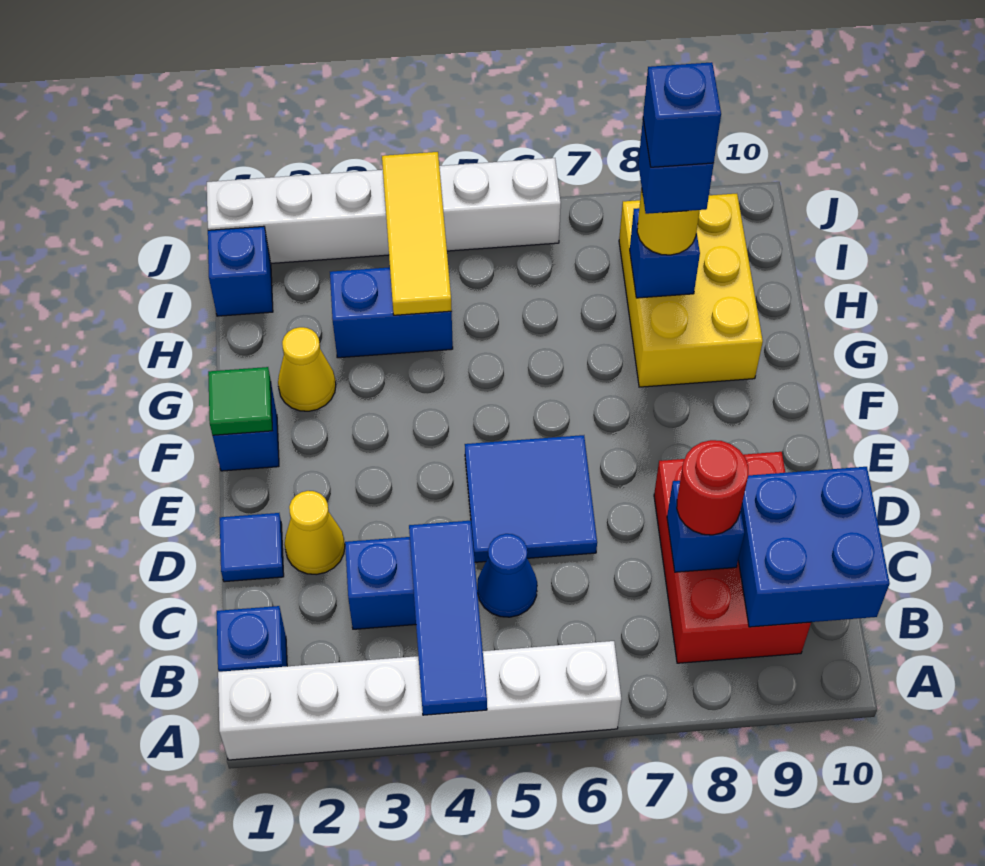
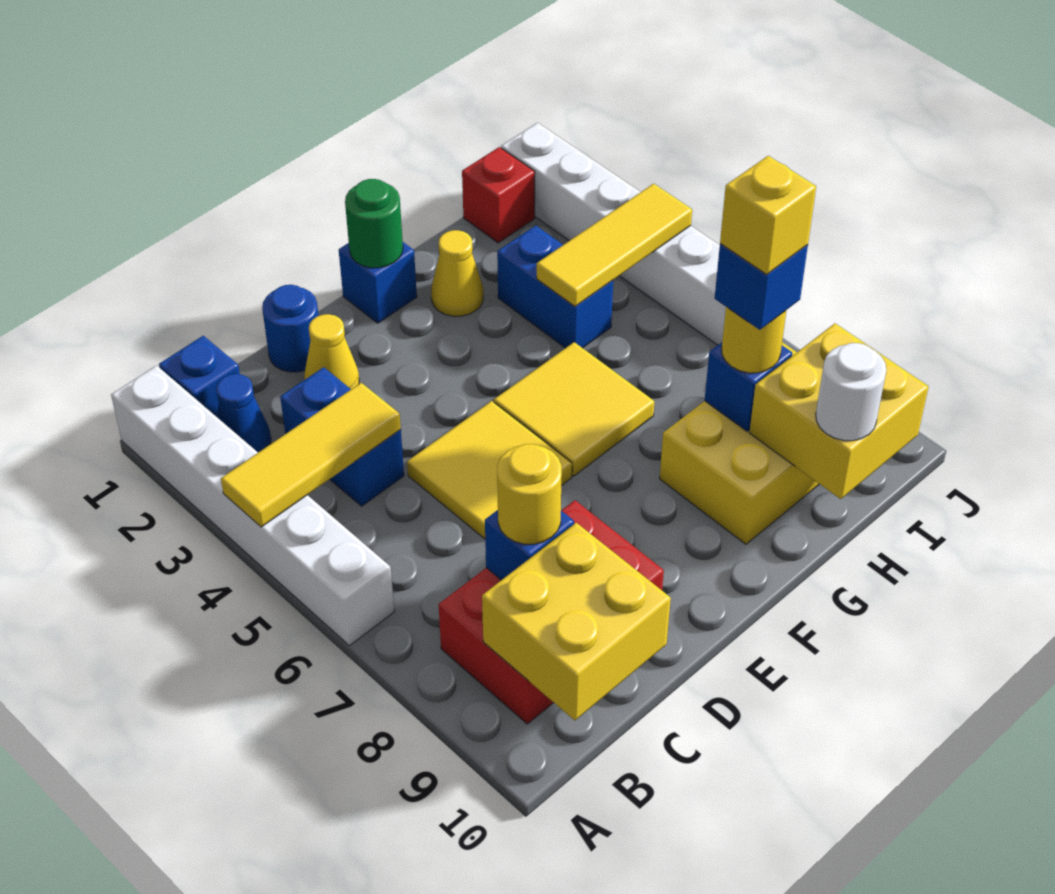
blue tile A4:C4 level 2 -> yellow tile A4:C4 level 2
blue brick B9:C10 level 2 -> yellow brick B9:C10 level 2
blue cone C5 level 1 -> blue cone B2 level 1
red round brick C8 level 3 -> yellow round brick C8 level 3
blue tile D1 level 1 -> blue round brick D1 level 1
blue tile D5:E6 level 1 -> yellow tile D5:E6 level 1
green tile F1 level 2 -> green round brick F1 level 2
none -> yellow tile F5:G6 level 1
blue brick H8 level 5 -> yellow brick H8 level 5
none -> yellow brick H9:I10 level 2
none -> white round brick H10 level 3
blue brick I1 level 1 -> red brick I1 level 1

